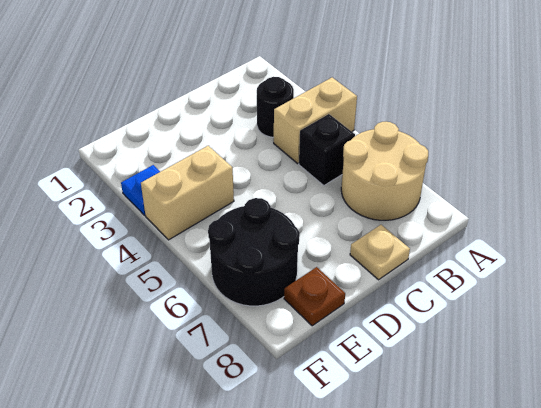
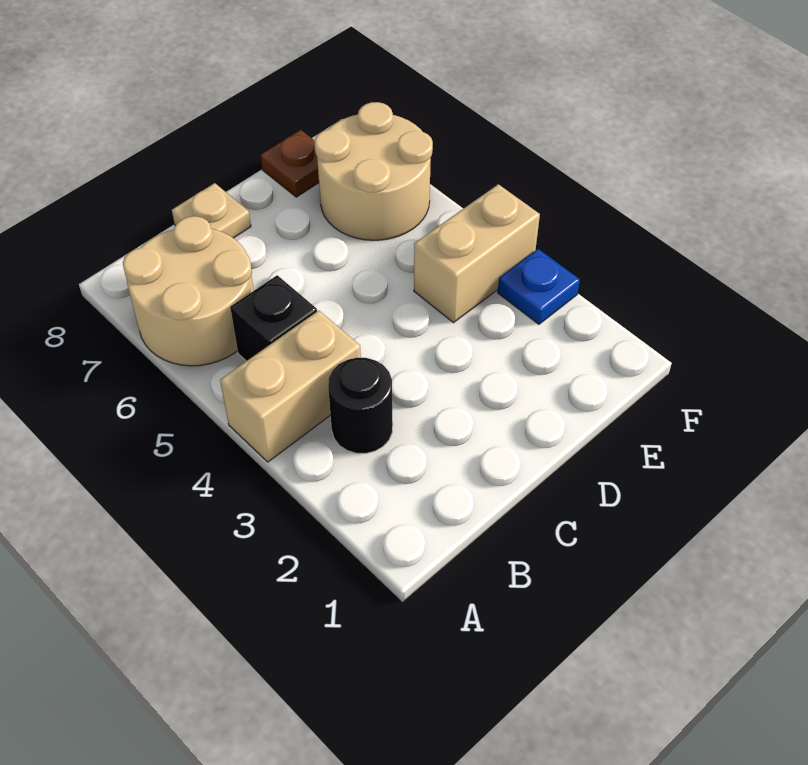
black round brick E6:F7 level 1 -> tan round brick E6:F7 level 1

